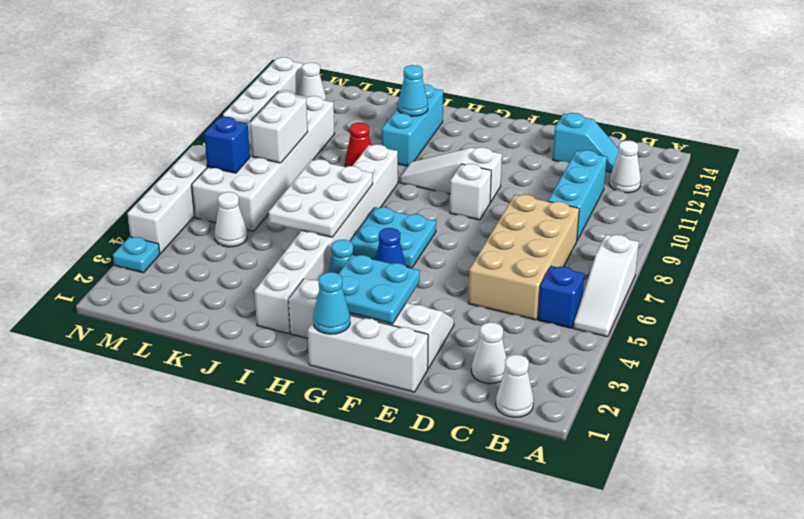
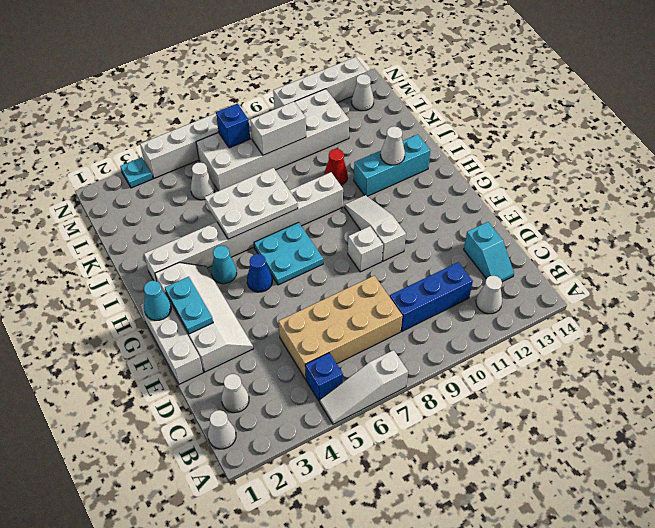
cyan brick C9:C11 level 1 -> blue brick C9:C11 level 1
cyan plate F2:G3 level 2 -> cyan plate F2:G2 level 2
cyan cone I12 level 2 -> white cone I12 level 2

